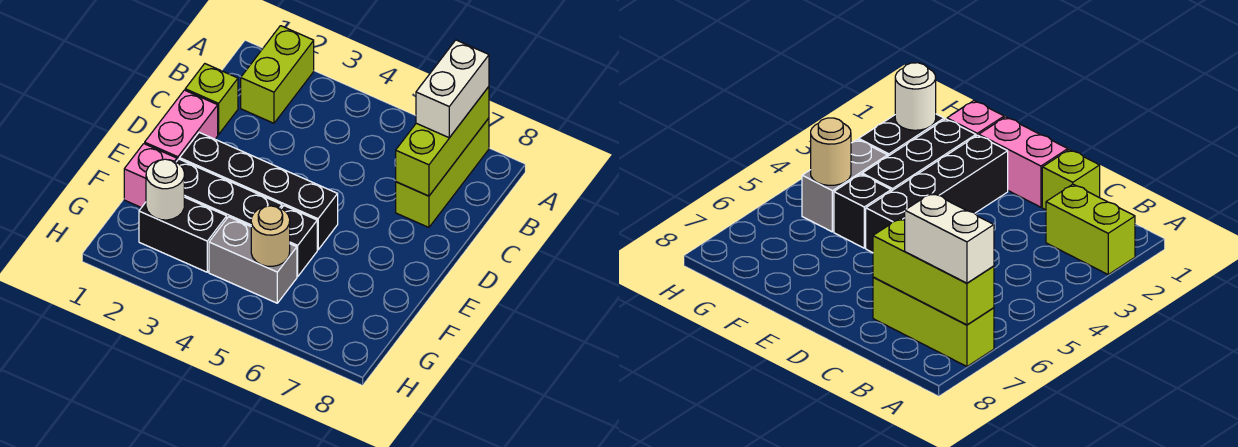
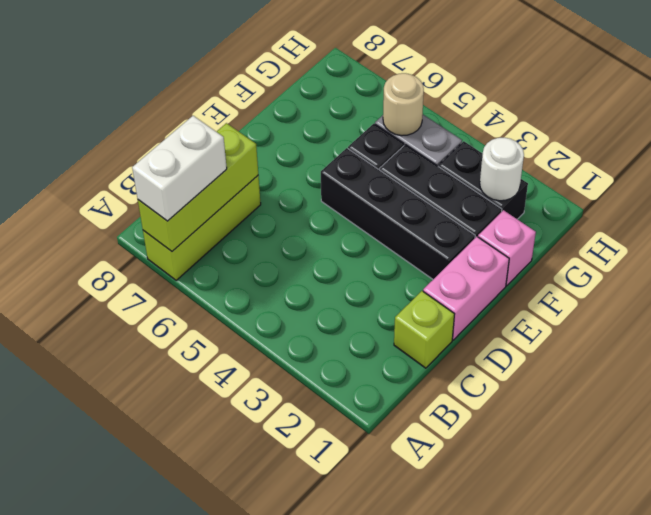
lime brick A2:B2 level 1 -> none

